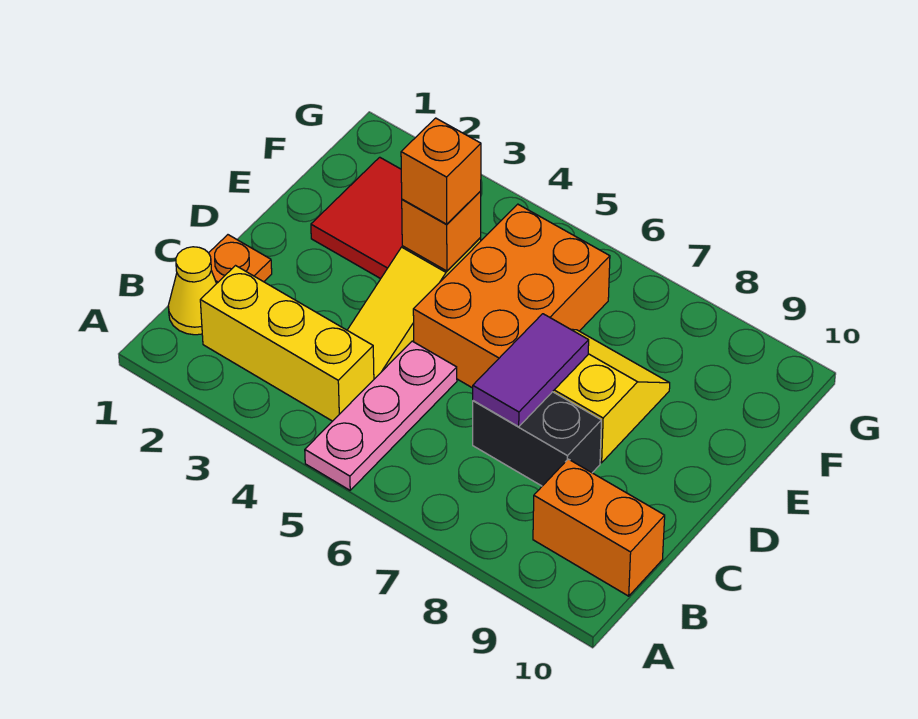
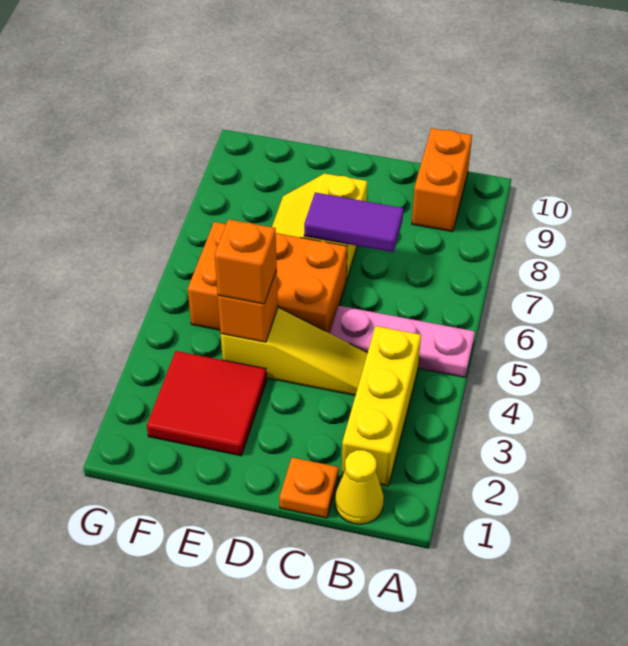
black brick C7:C8 level 1 -> none

